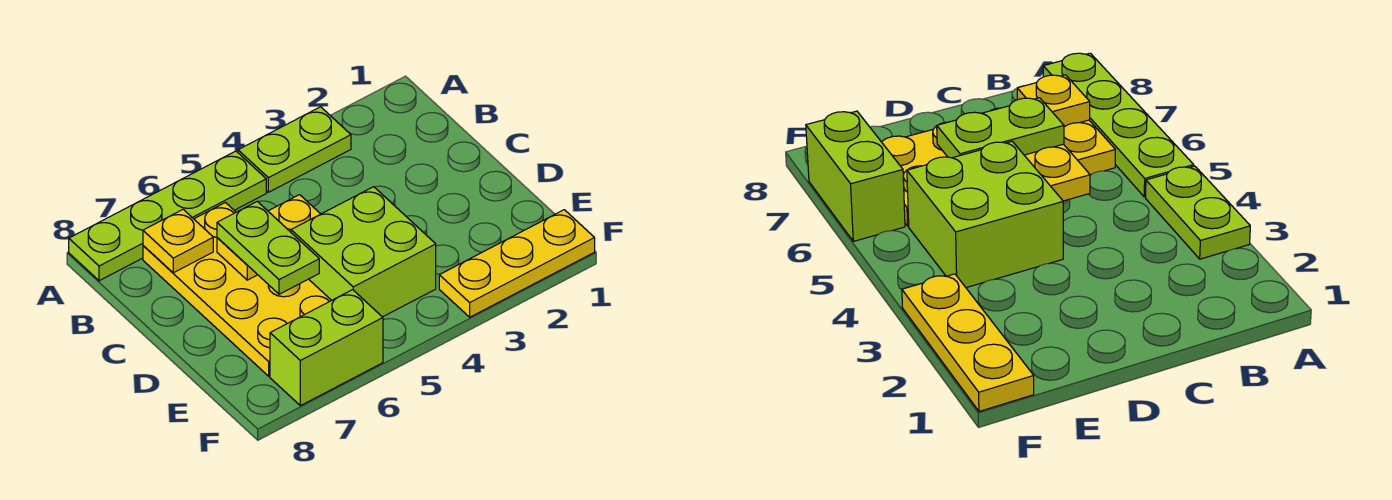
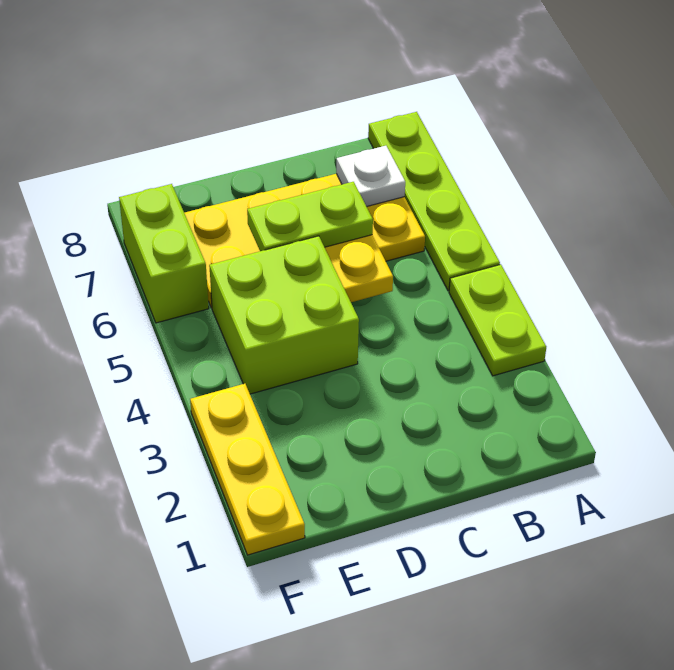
yellow plate B7 level 2 -> white plate B7 level 2

